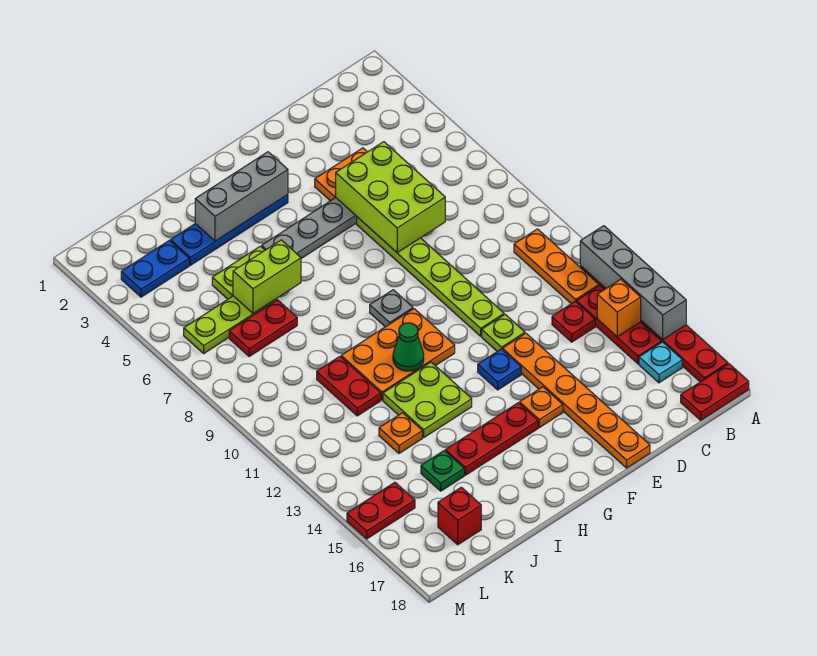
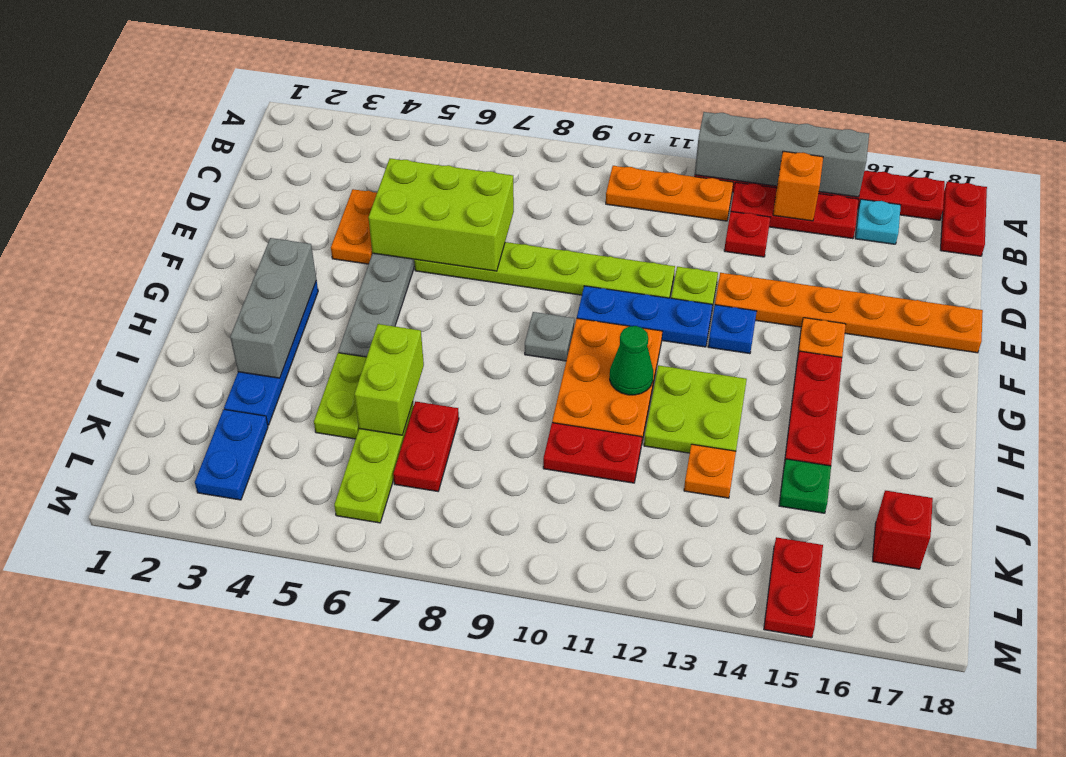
none -> blue plate F10:F12 level 1

